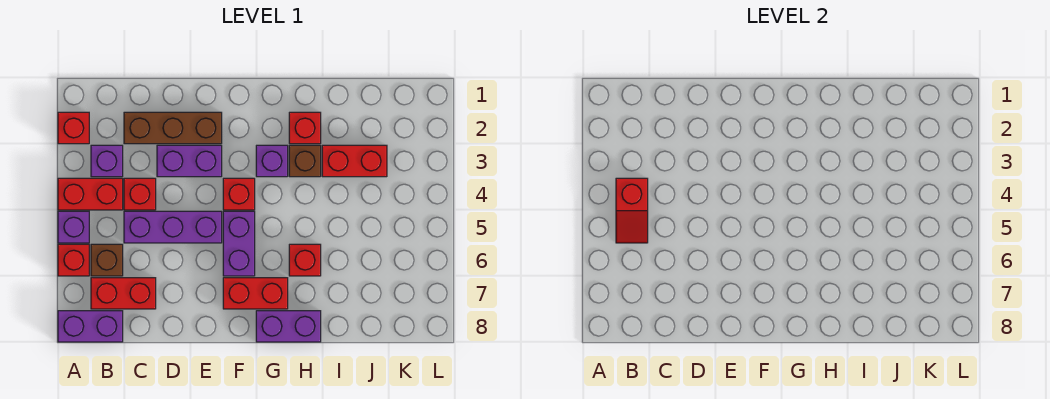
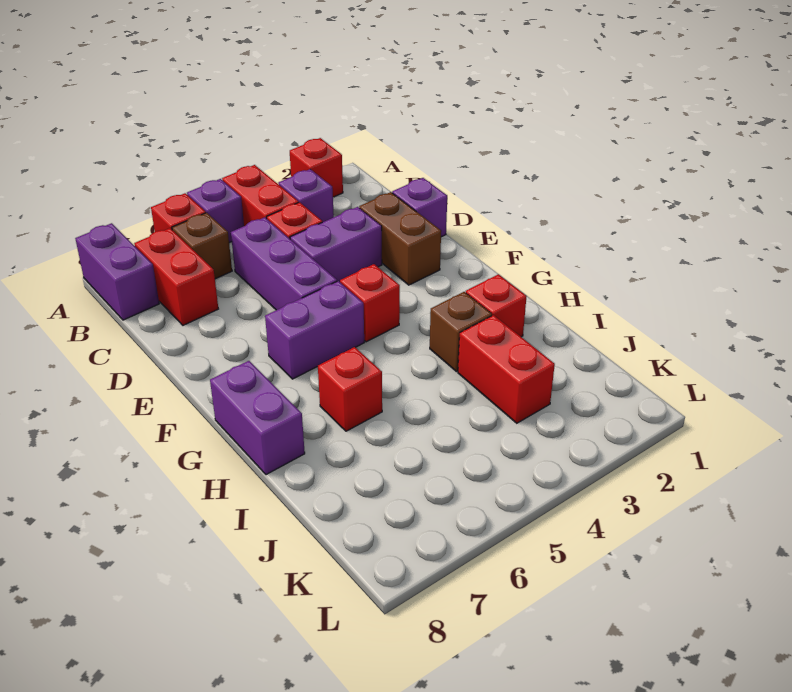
red slope B4:B5 level 2 top 4 -> none
brown brick C2:E2 level 1 -> brown brick D2:E2 level 1
purple brick D3:E3 level 1 -> purple brick D3:D4 level 1
red brick F7:G7 level 1 -> none
purple brick G3 level 1 -> purple brick D1 level 1

